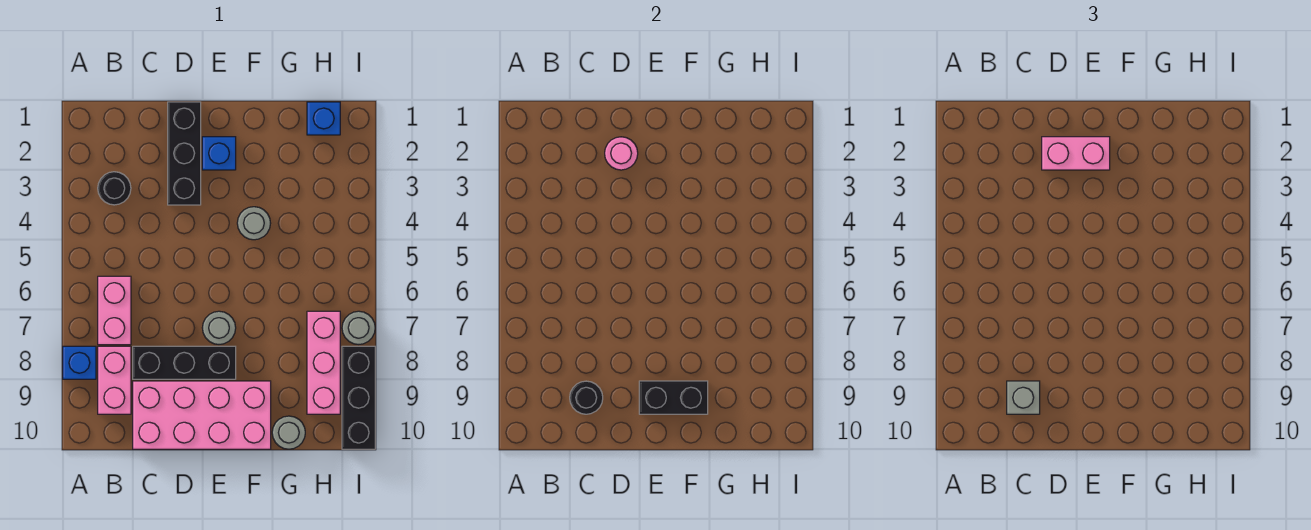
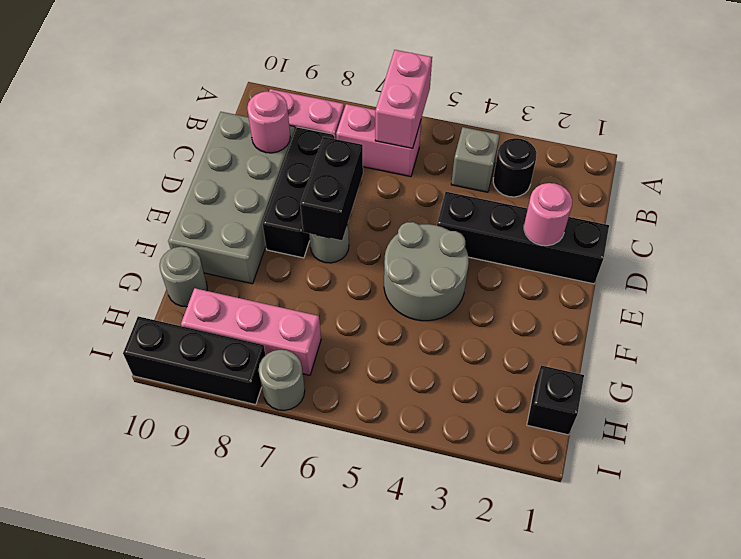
blue brick A8 level 1 -> none
pink brick C9:F10 level 1 -> grey brick C9:F10 level 1
black round brick C9 level 2 -> pink round brick C9 level 2
grey brick C9 level 3 -> grey brick B4 level 1
black brick D1:D3 level 1 -> black brick D1:D4 level 1
pink brick D2:E2 level 3 -> pink brick A6:B6 level 2
blue brick E2 level 1 -> none
black brick E9:F9 level 2 -> black brick D7:E7 level 2
grey round brick F4 level 1 -> grey round brick E4:F5 level 1
blue brick H1 level 1 -> black brick H1 level 1

